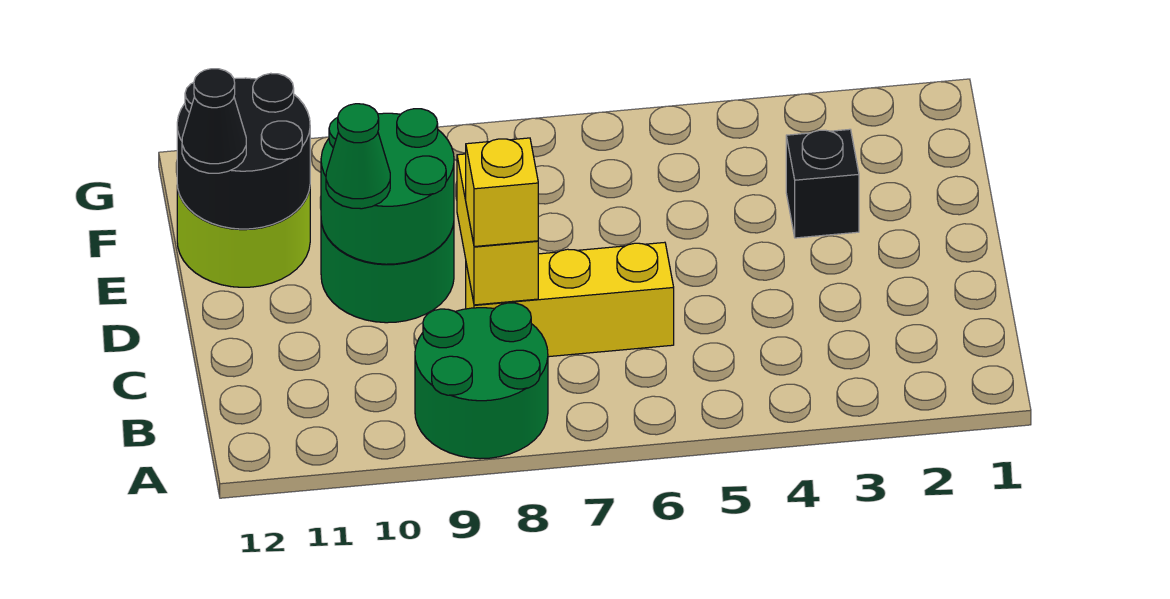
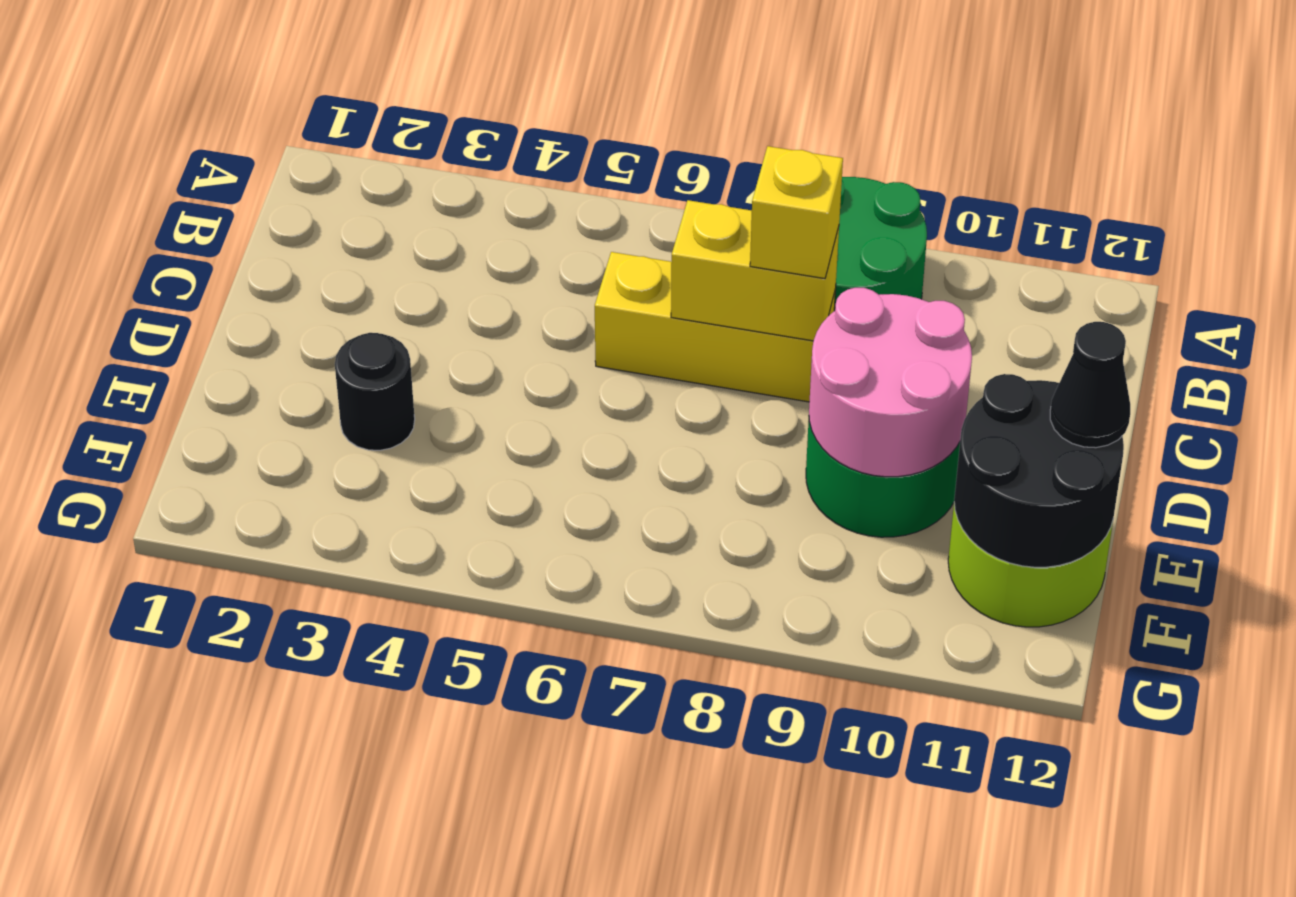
yellow brick C8:D8 level 2 -> yellow brick C7:C8 level 2
green round brick D9:E10 level 2 -> pink round brick D9:E10 level 2
green cone D10 level 3 -> none
black brick E3 level 1 -> black round brick E3 level 1

